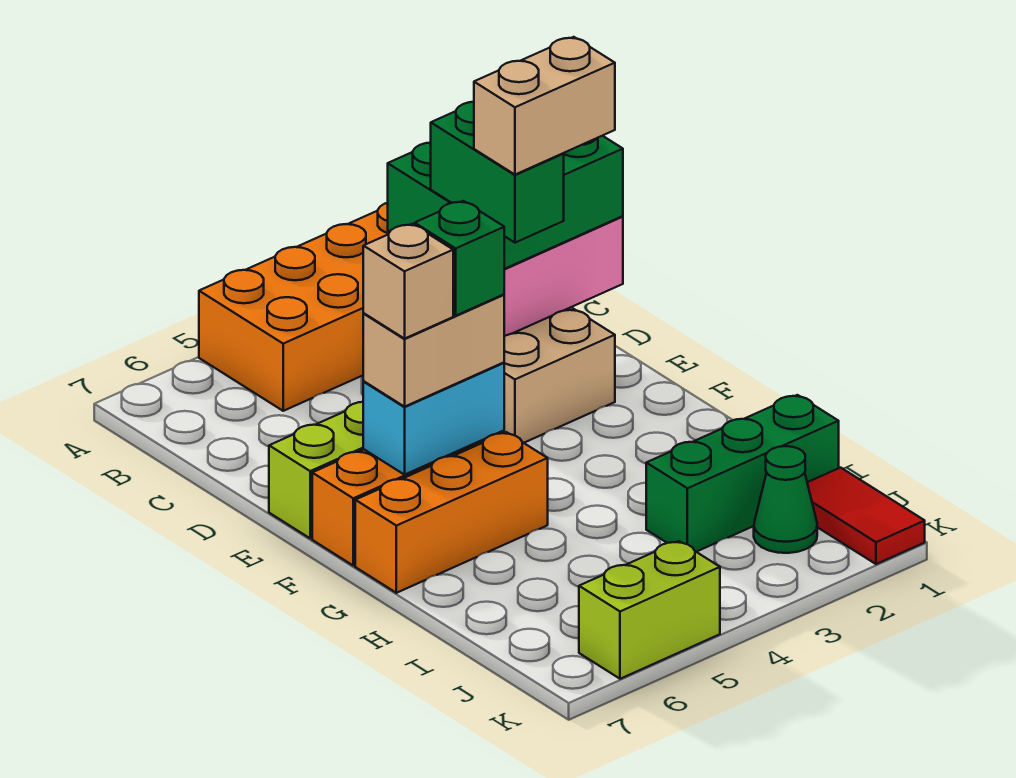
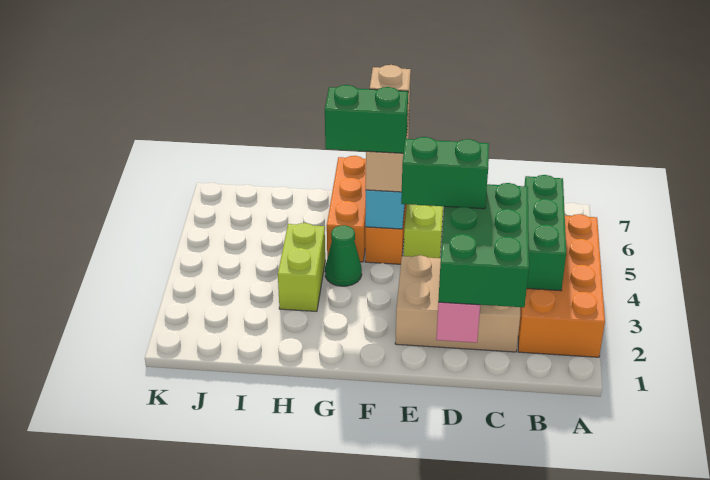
tan brick E2:E3 level 5 -> none
green brick F5 level 4 -> green brick F5:G5 level 4
green brick I1:I3 level 1 -> green brick B3:B5 level 2
red tile J1:K1 level 1 -> none
green cone J2 level 1 -> green cone G4 level 1
lime brick K5:K6 level 1 -> lime brick H3:H4 level 1

